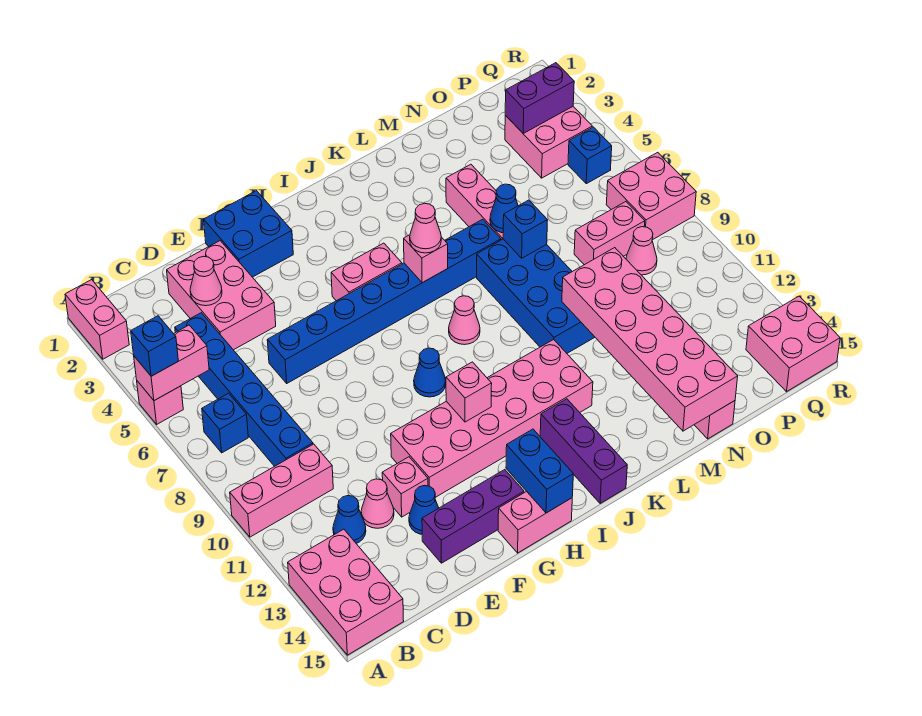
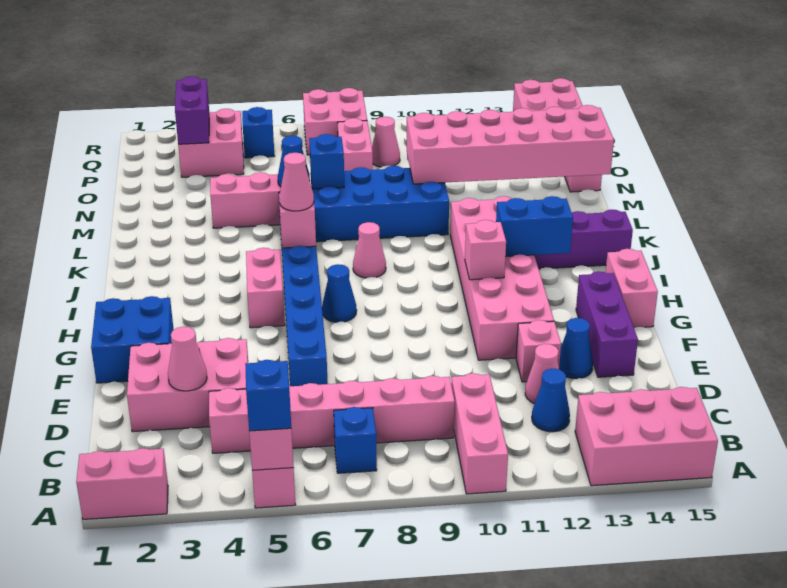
blue brick C4:C9 level 1 -> pink brick C4:C9 level 1
blue cone H9 level 1 -> blue cone H7 level 1
blue brick H14:H15 level 2 -> blue brick I12:I13 level 2

